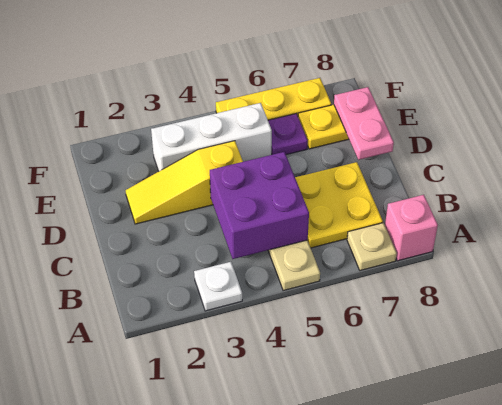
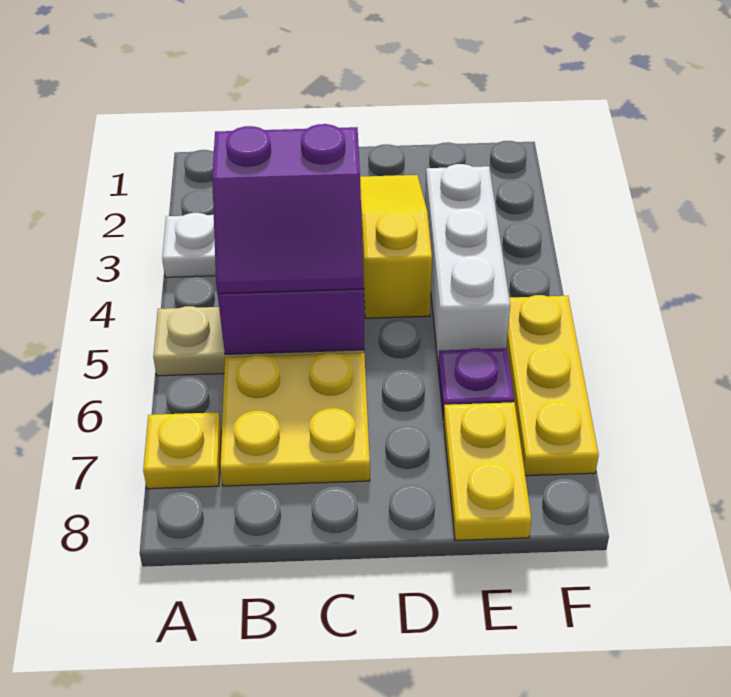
tan plate A7 level 1 -> yellow plate A7 level 1
pink brick A8 level 1 -> none
none -> purple slope B4:C5 level 3 top 4
pink plate D8:E8 level 2 -> none

